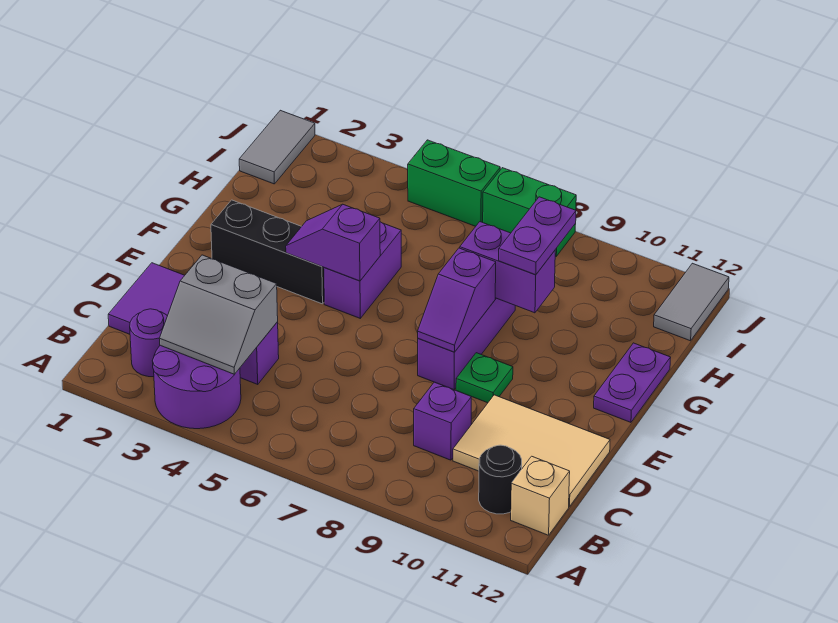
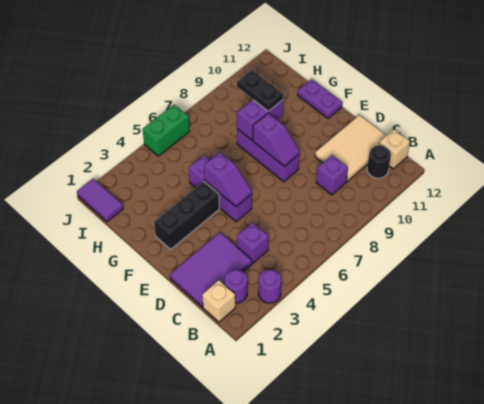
purple round brick A3:B4 level 1 -> purple round brick A3 level 1
none -> tan brick B1 level 1
grey slope B3:C4 level 2 top C -> none
green plate E9 level 1 -> none
purple slope F4:F5 level 2 top 5 -> purple slope E5:F5 level 2 top F
purple brick F5:G5 level 1 -> purple brick E5:G5 level 1
purple plate G9:H9 level 3 -> black plate G9:H9 level 3
grey tile I1:J1 level 1 -> purple tile I1:J1 level 1
grey tile I12:J12 level 1 -> none
green brick J7:J8 level 1 -> none

